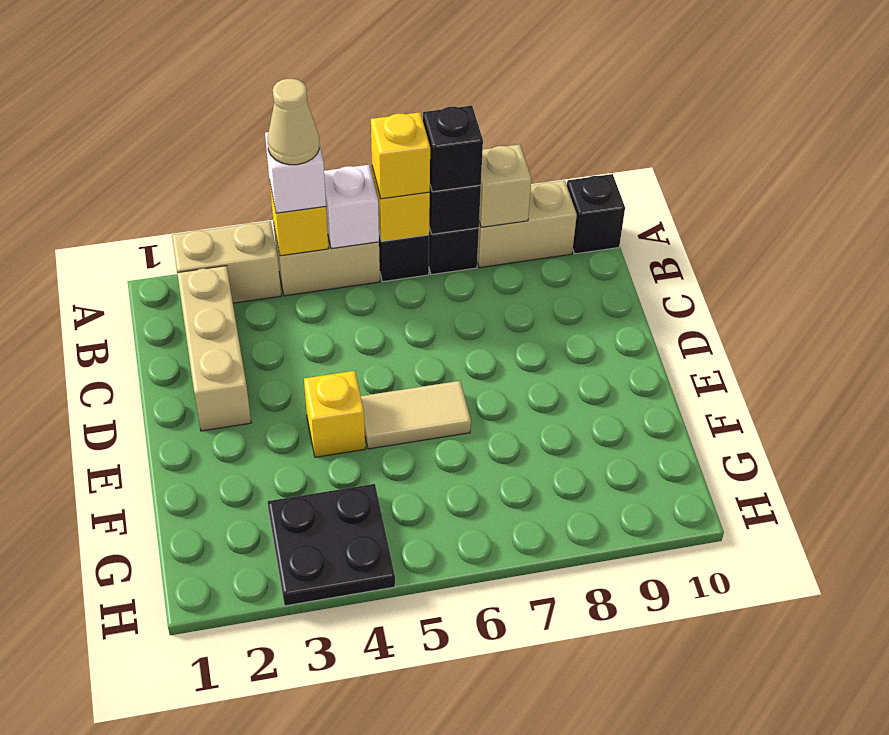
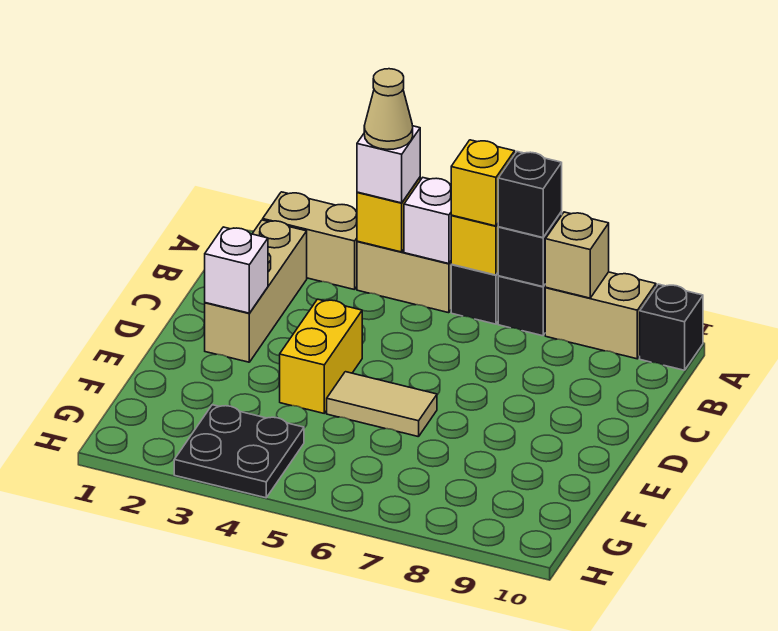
none -> white brick D2 level 2
yellow brick E4 level 1 -> yellow brick D4:E4 level 1

